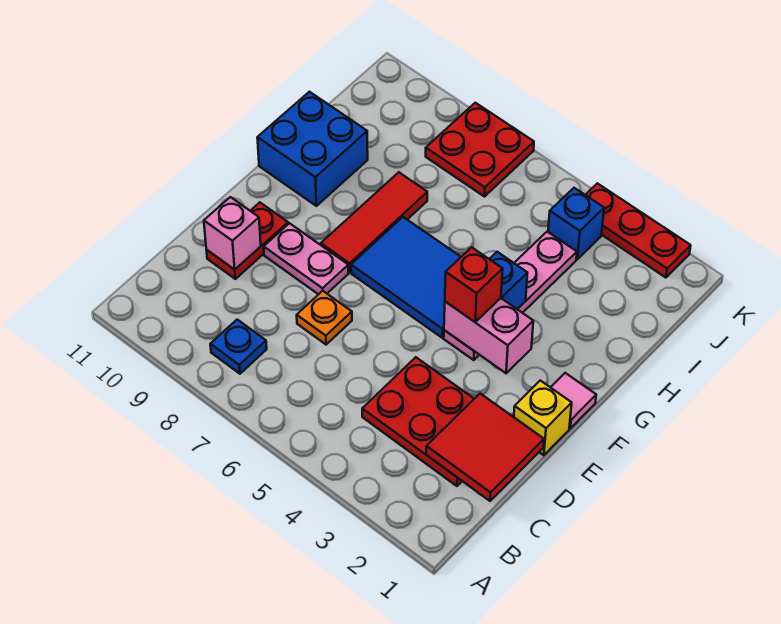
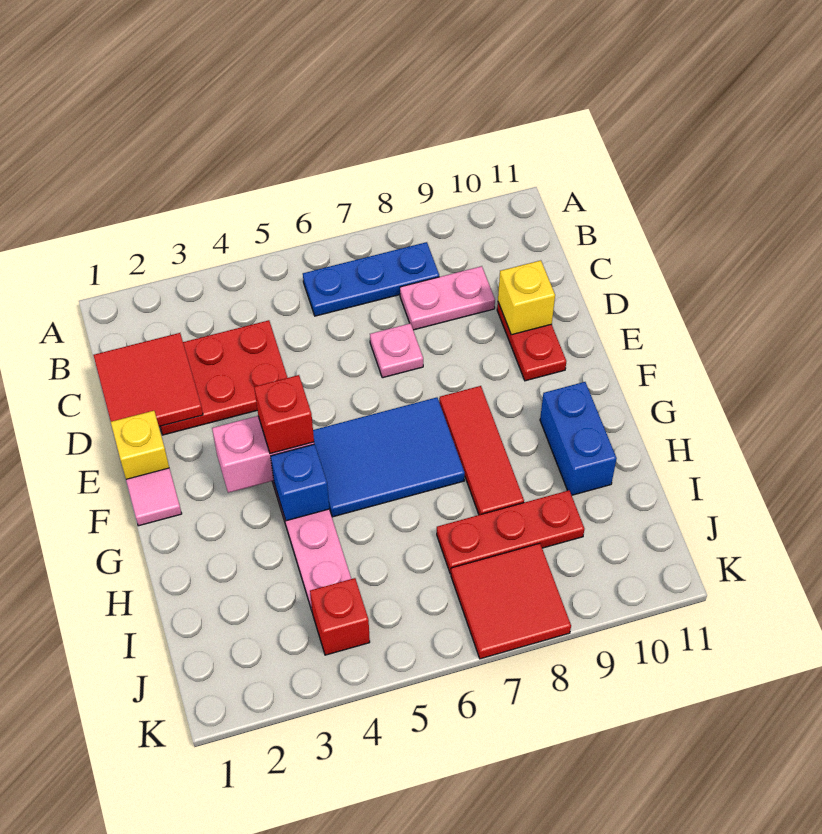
blue plate B8 level 1 -> blue plate B6:B8 level 1
orange plate D7 level 1 -> pink plate D7 level 1
pink brick D10 level 2 -> yellow brick D10 level 2
pink plate E8:E9 level 1 -> pink plate C8:C9 level 1
blue brick G10:H11 level 1 -> blue brick G10:H10 level 1
blue brick J4 level 1 -> red brick J4 level 1
red plate J7:K8 level 1 -> red tile J7:K8 level 1
red plate K2:K4 level 1 -> red plate I7:I9 level 1

